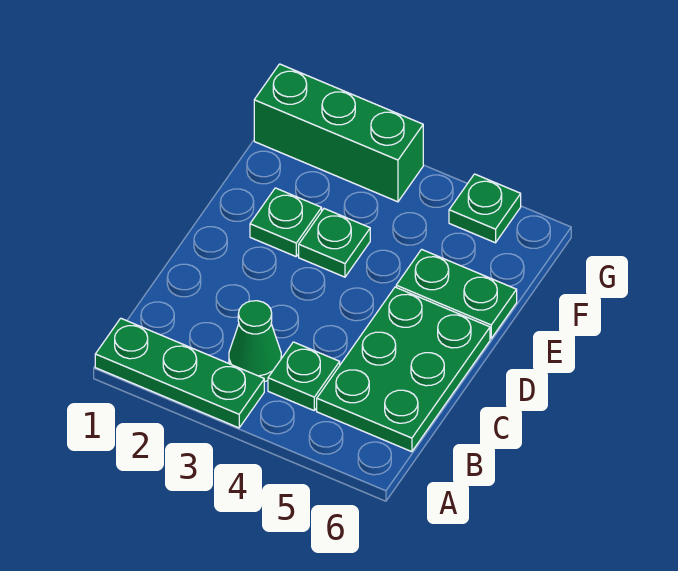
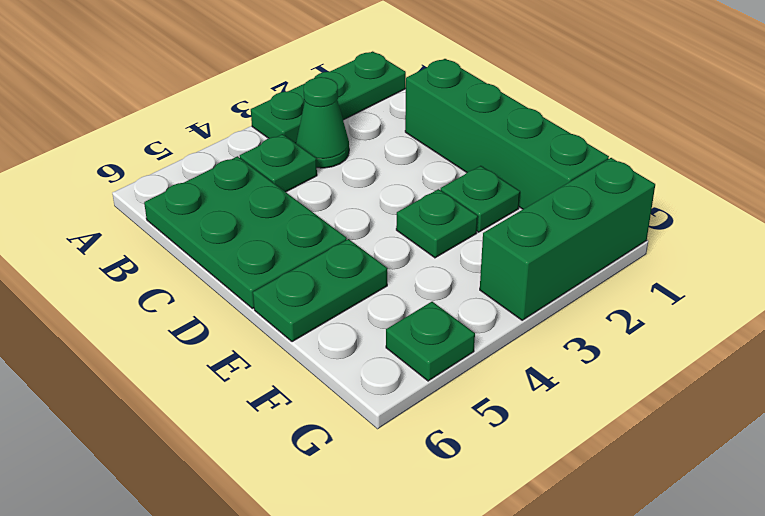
none -> green brick C1:F1 level 1

